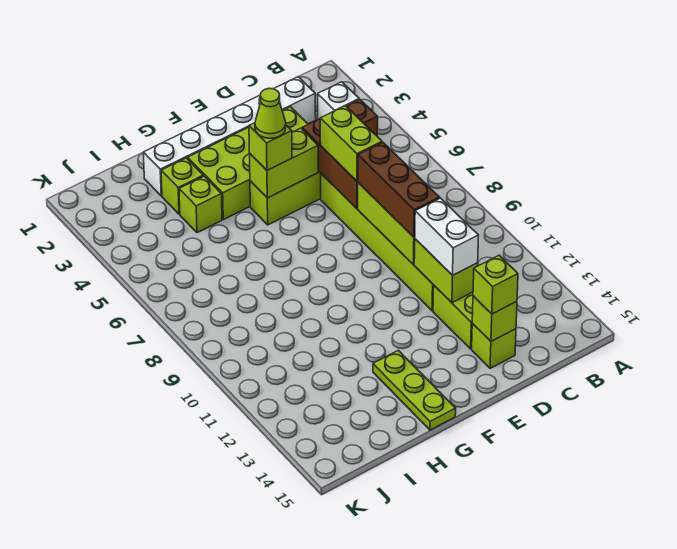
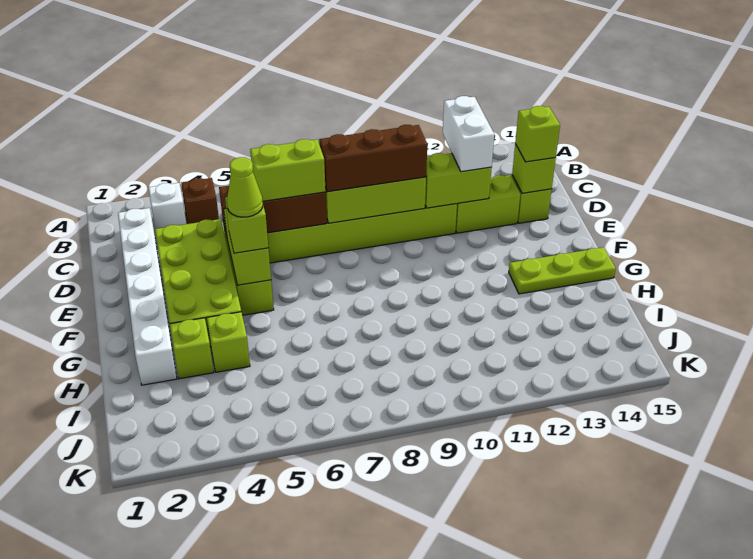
white brick D11:D12 level 3 -> white brick C12:D12 level 3

